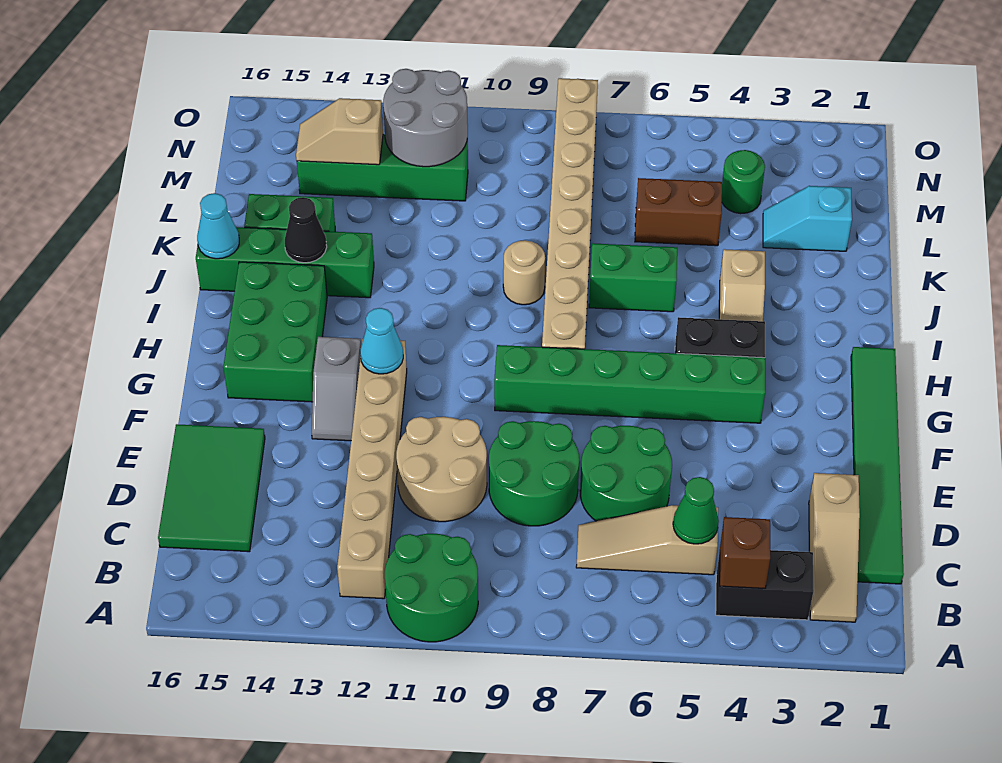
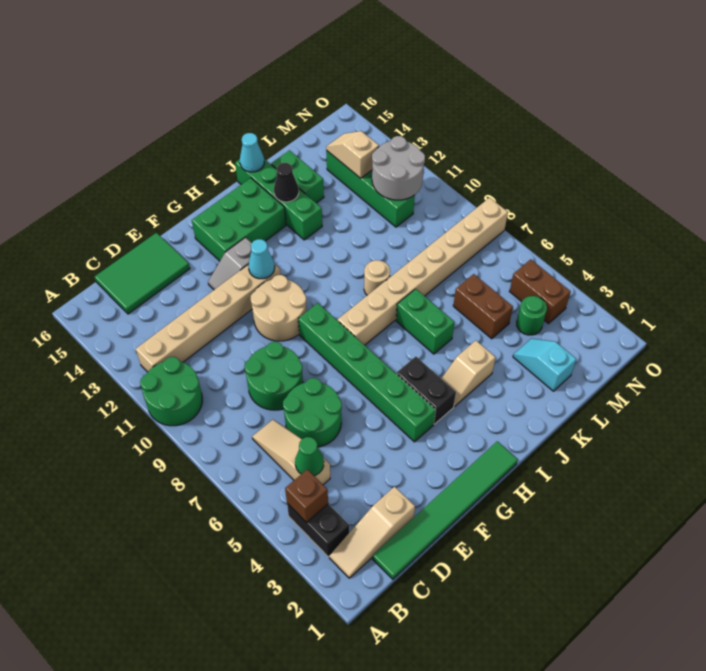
tan round brick D10:E11 level 1 -> tan round brick F10:G11 level 1
none -> brown brick N4:N5 level 1

